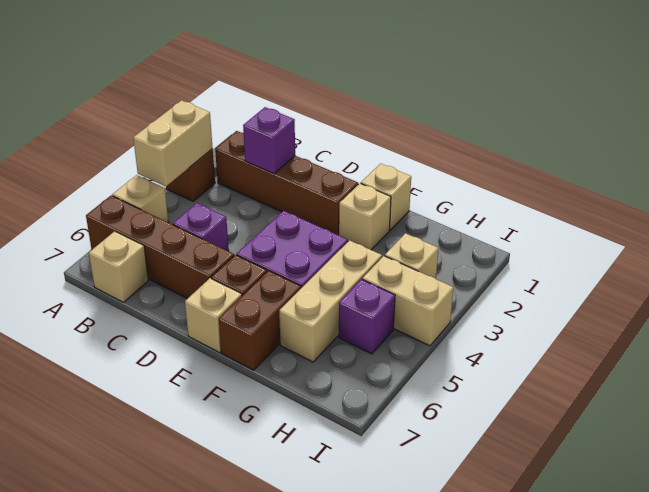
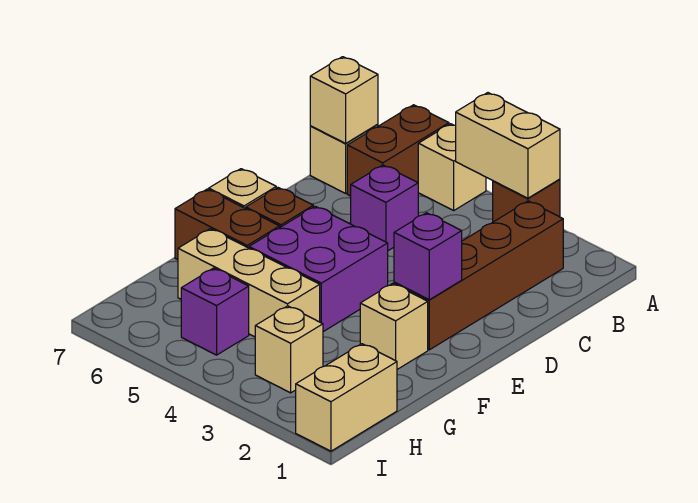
brown brick A6:D6 level 1 -> brown brick A6:B6 level 1
purple brick C2 level 2 -> purple brick E2 level 2
tan brick F1 level 1 -> tan brick B7 level 2
tan brick H4:I4 level 1 -> tan brick H1:I1 level 1

